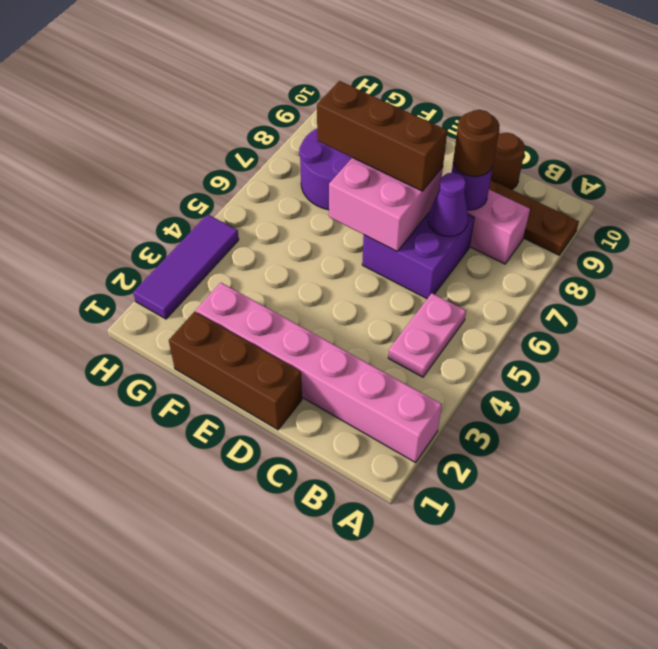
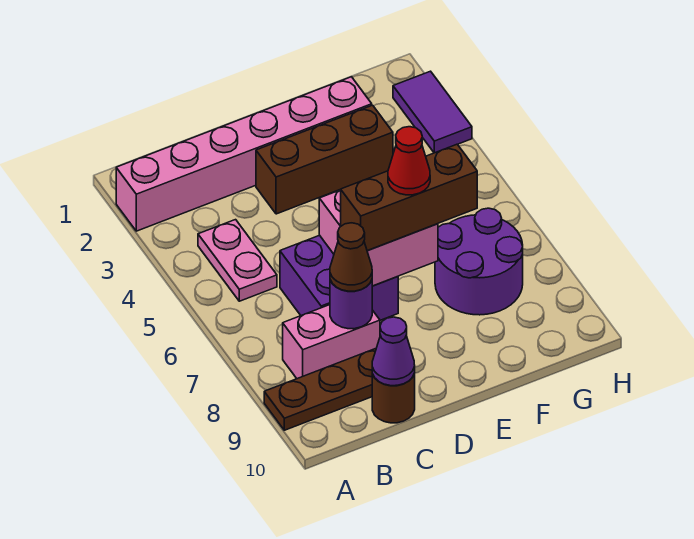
purple cone C7 level 2 -> purple cone C10 level 2
brown round brick C8 level 3 -> brown cone C8 level 3
brown brick D1:F1 level 1 -> brown brick D3:F3 level 1
none -> red cone E7 level 4
purple tile H2:H4 level 1 -> purple tile H2:H3 level 1

